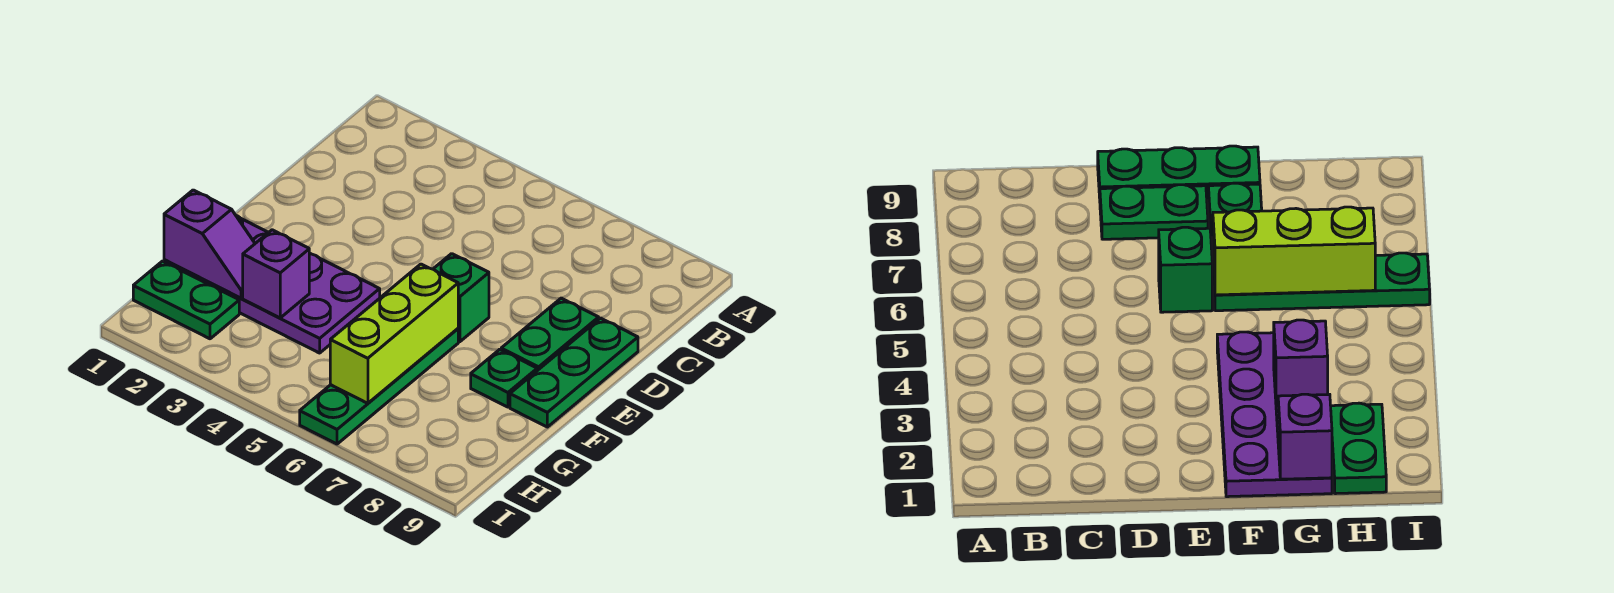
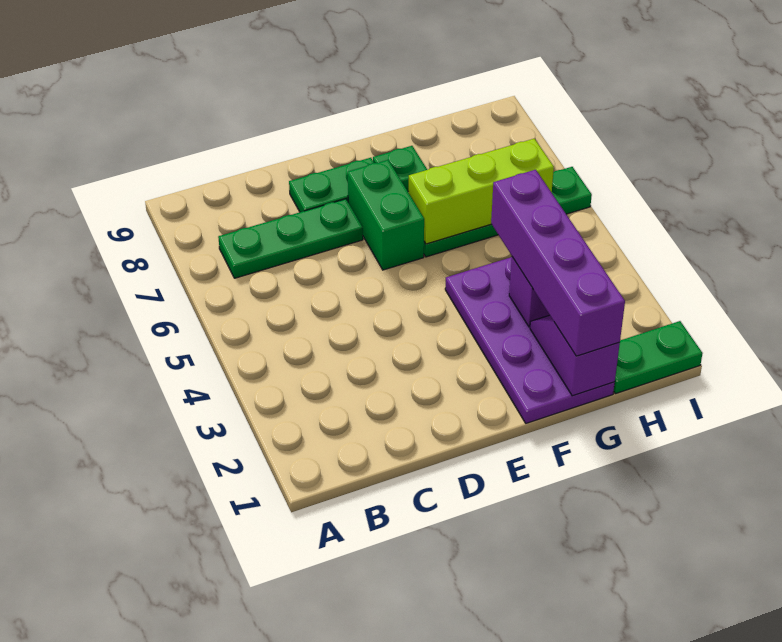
green plate D9:F9 level 1 -> green plate B7:D7 level 1
green brick E6 level 1 -> green brick E6:E7 level 1
none -> purple brick G1:G4 level 3
green plate H1:H2 level 1 -> green plate H1:I1 level 1

